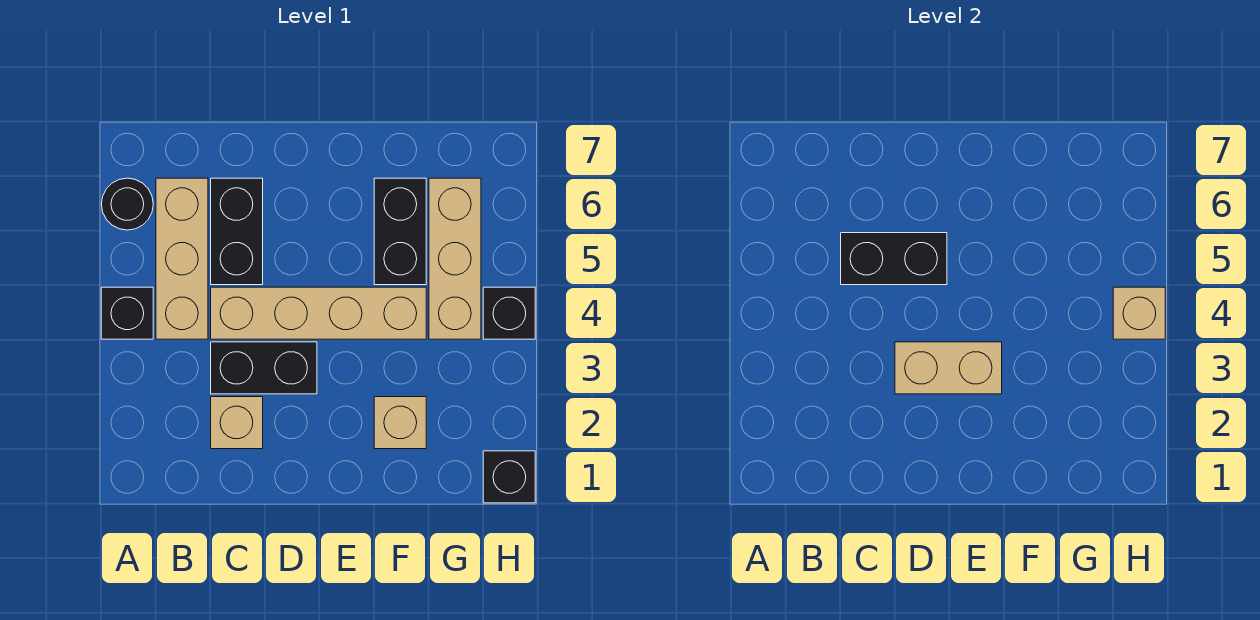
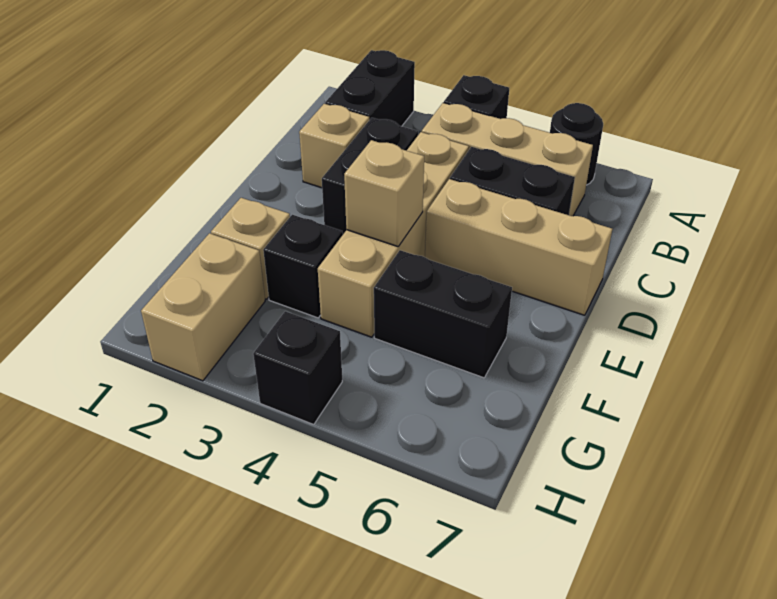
black brick C5:D5 level 2 -> black brick A2:B2 level 1
tan brick D3:E3 level 2 -> tan brick G2:H2 level 1
tan brick G4:G6 level 1 -> tan brick D5:D7 level 1
black brick H1 level 1 -> black brick F3 level 1
tan brick H4 level 2 -> tan brick E4 level 2

